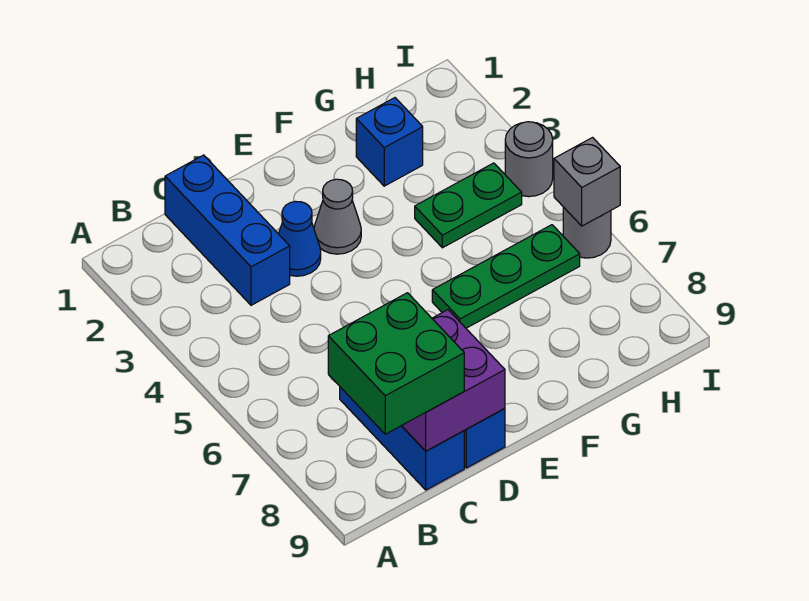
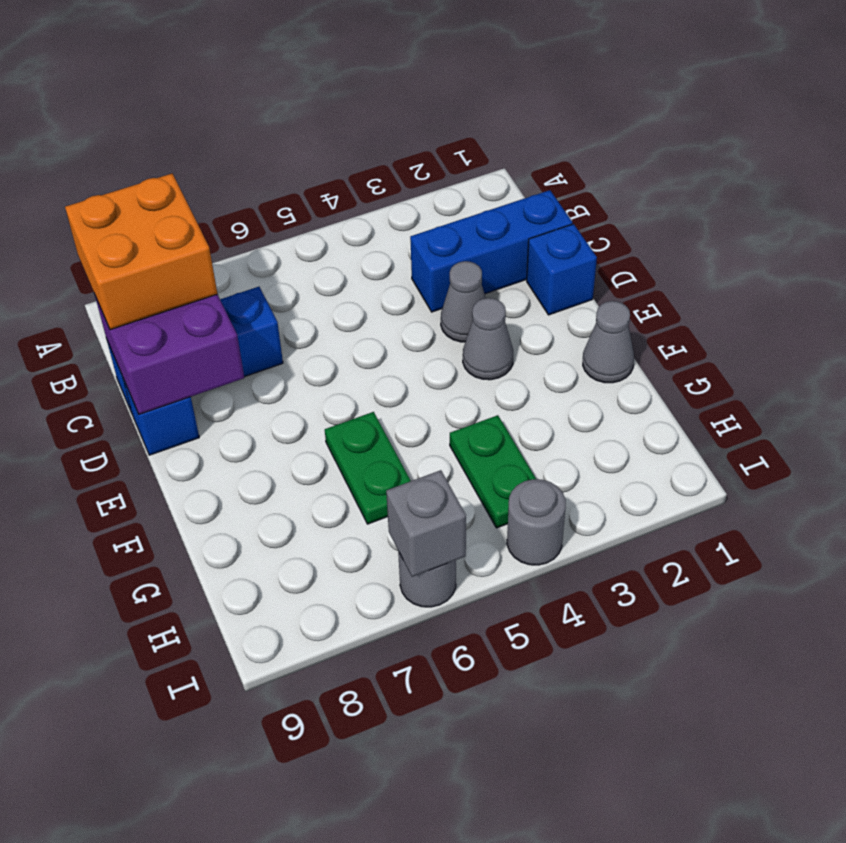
green brick B8:C9 level 3 -> orange brick B8:C9 level 3
blue cone D3 level 1 -> grey cone D3 level 1
none -> grey cone F1 level 1
green plate F6:H6 level 1 -> green plate F6:G6 level 1
blue brick G2 level 1 -> blue brick D1 level 1

